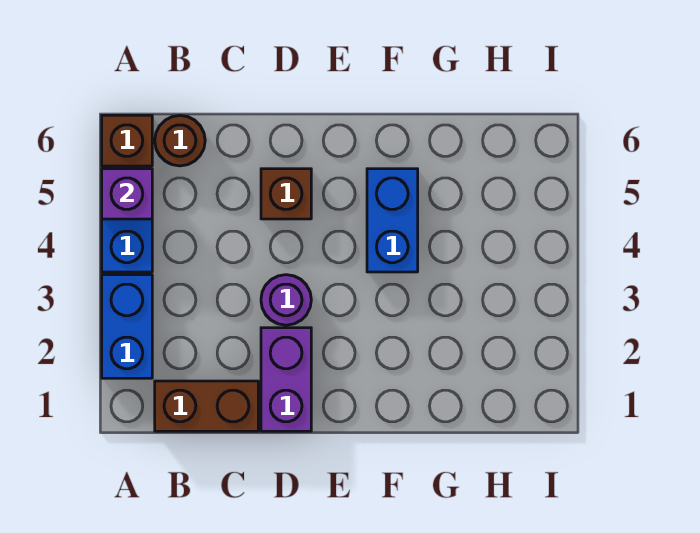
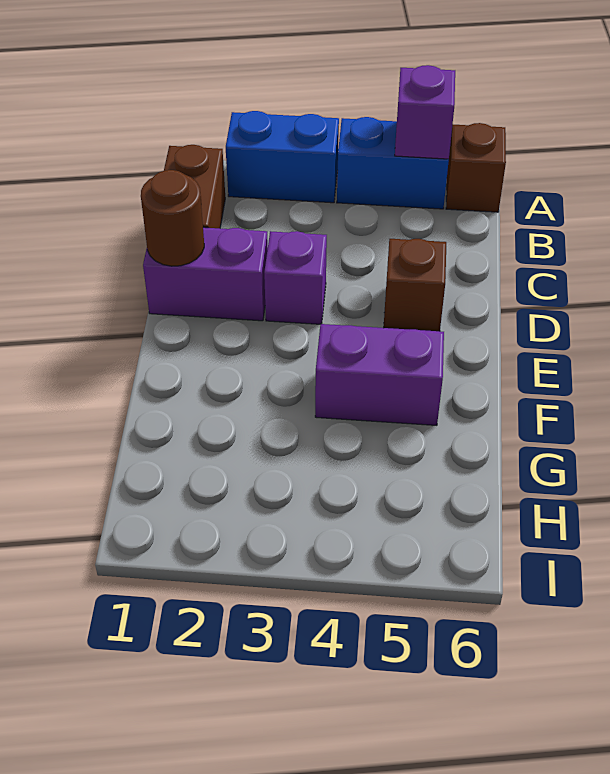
brown round brick B6 level 1 -> brown round brick D1 level 2
purple round brick D3 level 1 -> purple brick D3 level 1
blue brick F4:F5 level 1 -> purple brick F4:F5 level 1

